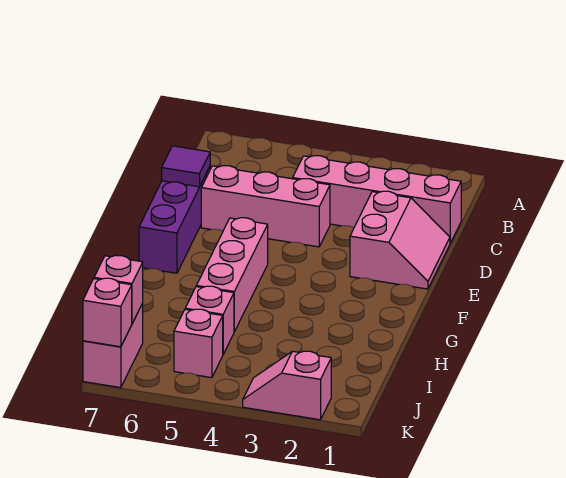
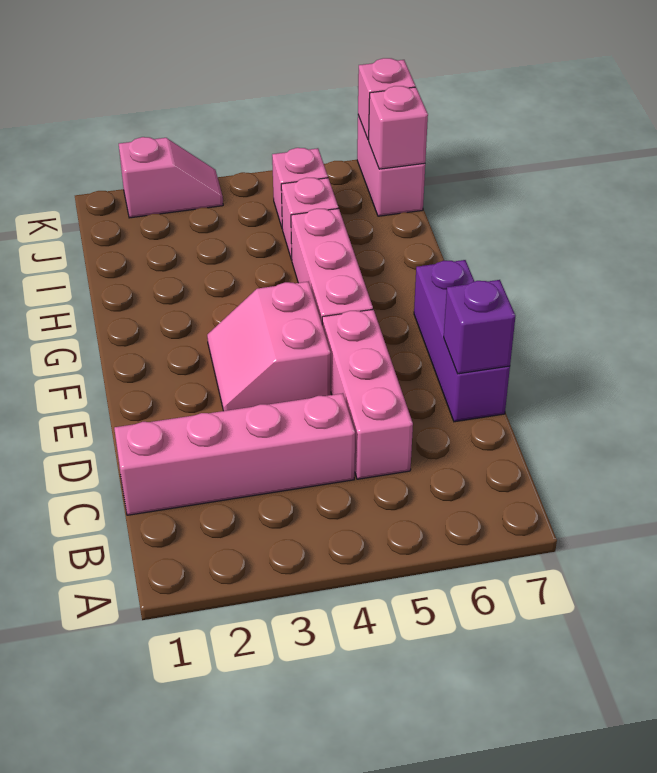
pink slope D1:E2 level 1 top 2 -> pink slope E3:F4 level 1 top 4
pink brick D4:D6 level 1 -> pink brick C5:E5 level 1
purple tile D7 level 2 -> purple brick D7 level 2

